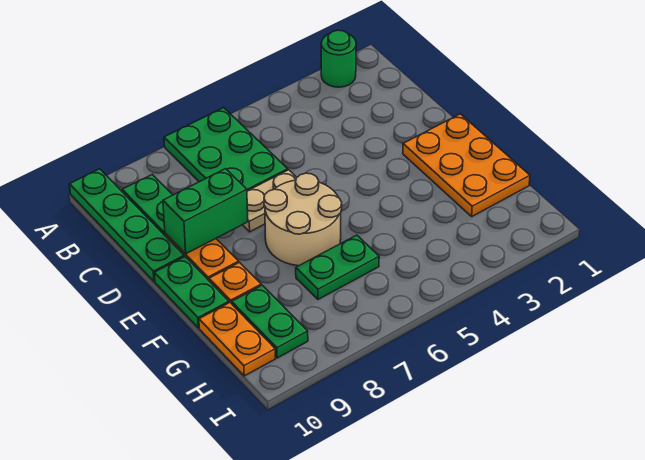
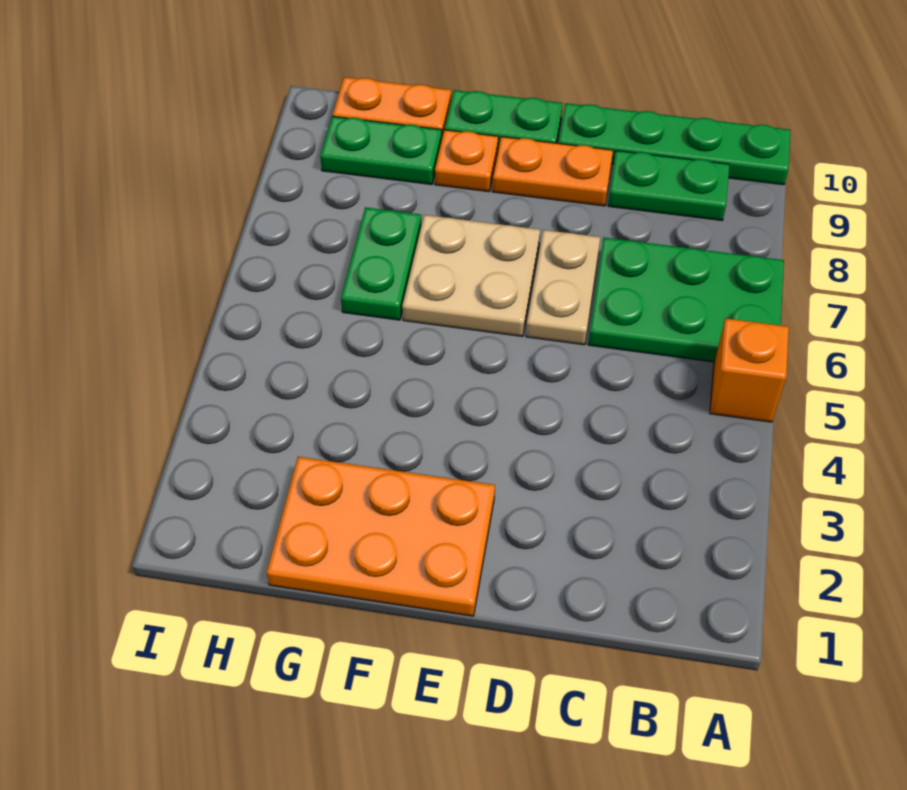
green round brick A2 level 1 -> none
none -> orange brick A5 level 1
green brick D8:D9 level 2 -> none
tan round brick E6:F7 level 1 -> tan plate E6:F7 level 1

